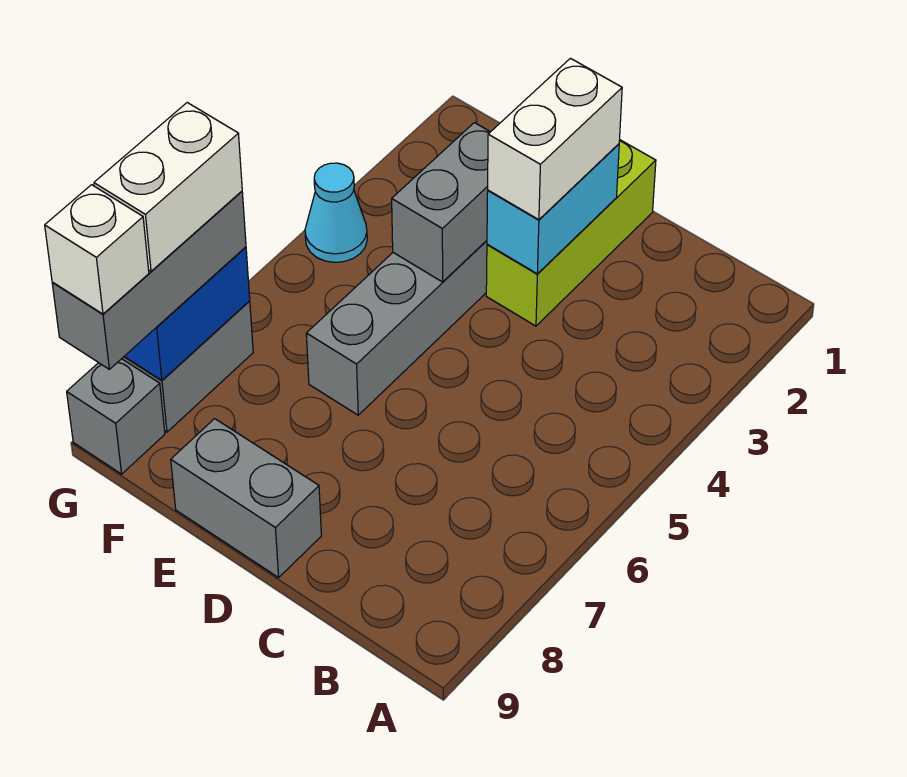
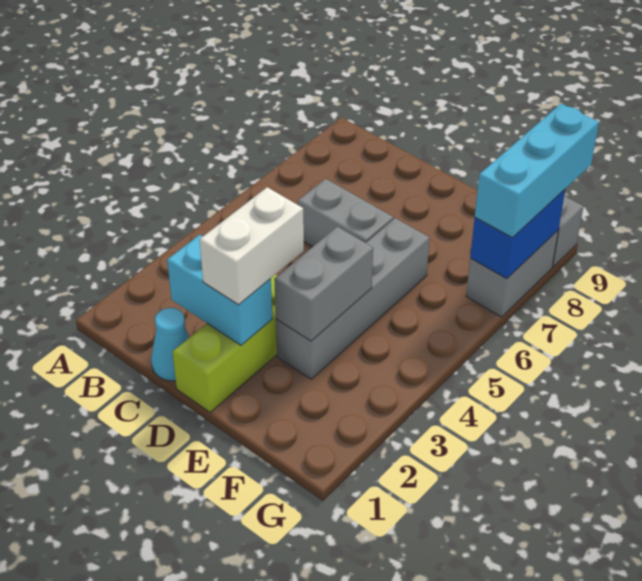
cyan brick D2:D3 level 2 -> cyan brick C2:D2 level 2
grey brick D9:E9 level 1 -> grey brick C6:D6 level 1
cyan cone G4 level 1 -> cyan cone C1 level 1
grey brick G7:G9 level 3 -> cyan brick G7:G9 level 3
white brick G7:G8 level 4 -> none
white brick G9 level 4 -> none

